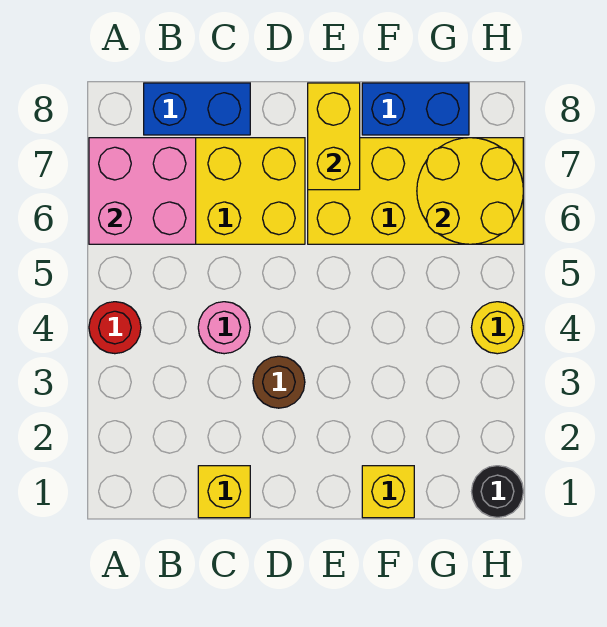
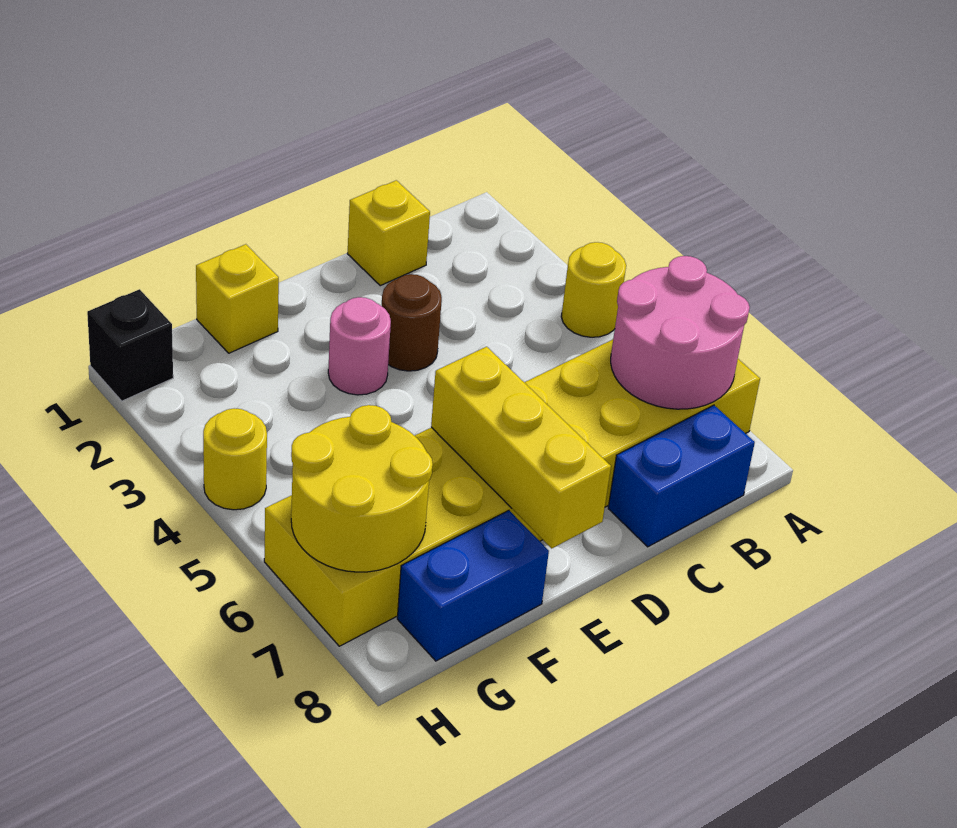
red round brick A4 level 1 -> yellow round brick A4 level 1
pink brick A6:B7 level 2 -> pink round brick A6:B7 level 2
pink round brick C4 level 1 -> pink round brick E3 level 1
yellow brick E7:E8 level 2 -> yellow brick E6:E8 level 2
black round brick H1 level 1 -> black brick H1 level 1

